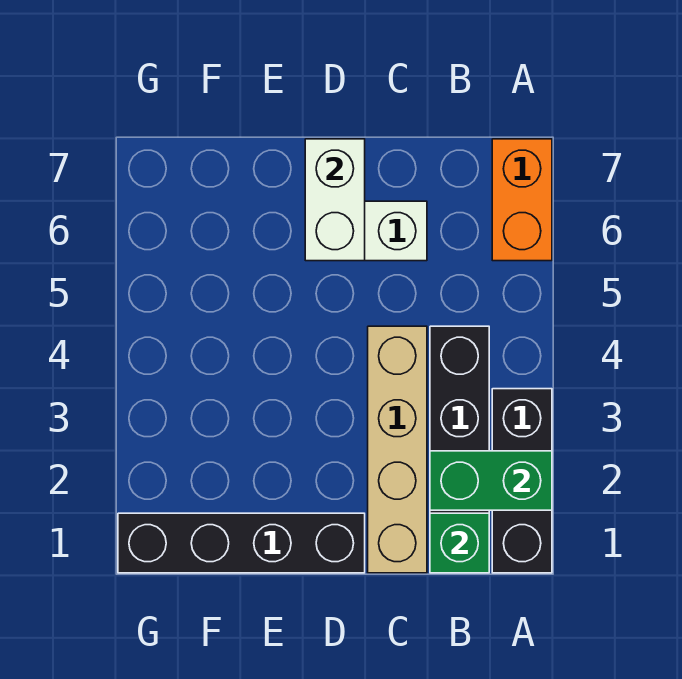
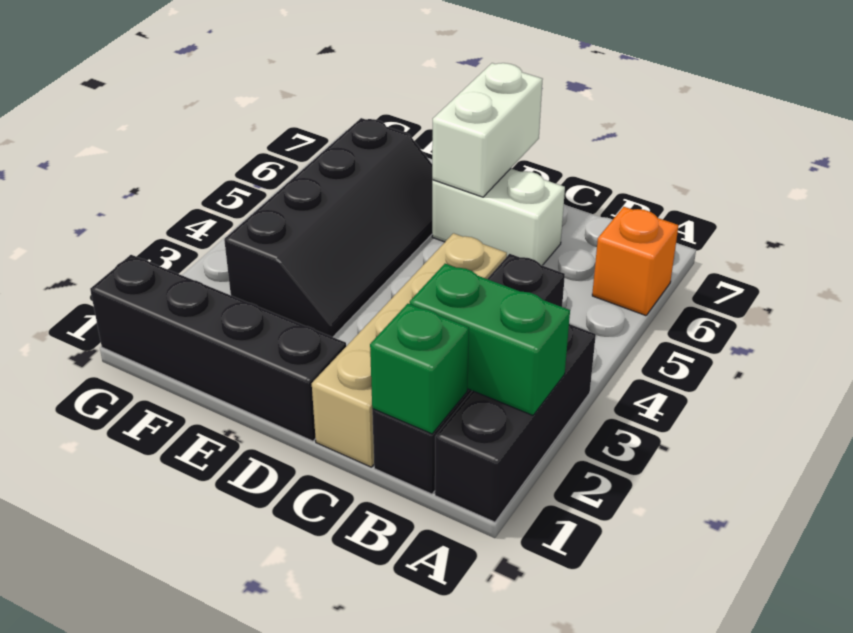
orange brick A6:A7 level 1 -> orange brick A6 level 1
none -> black slope E3:F6 level 1 top F

